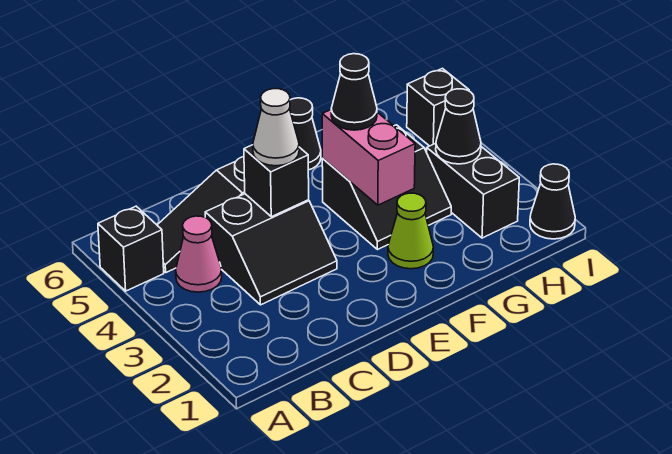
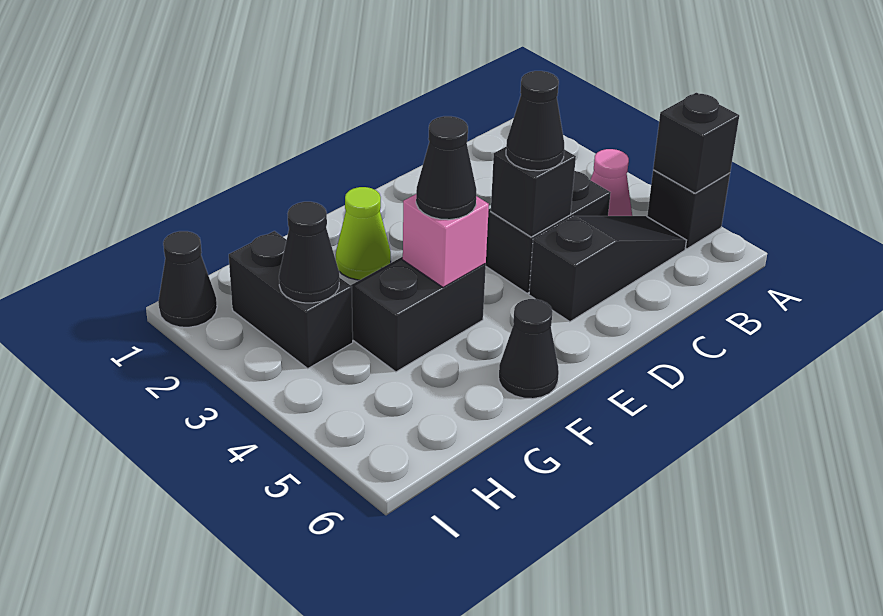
white cone D4 level 3 -> black cone D4 level 3
pink brick F3:F4 level 2 -> pink brick F4 level 2
black brick I5 level 1 -> black brick A5 level 2

